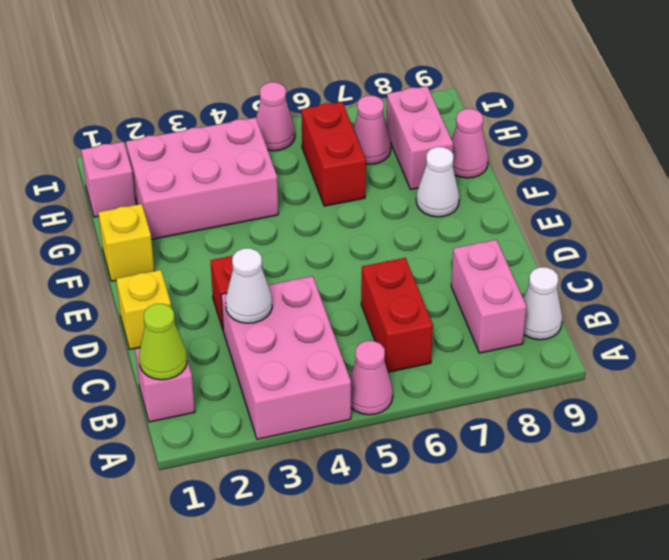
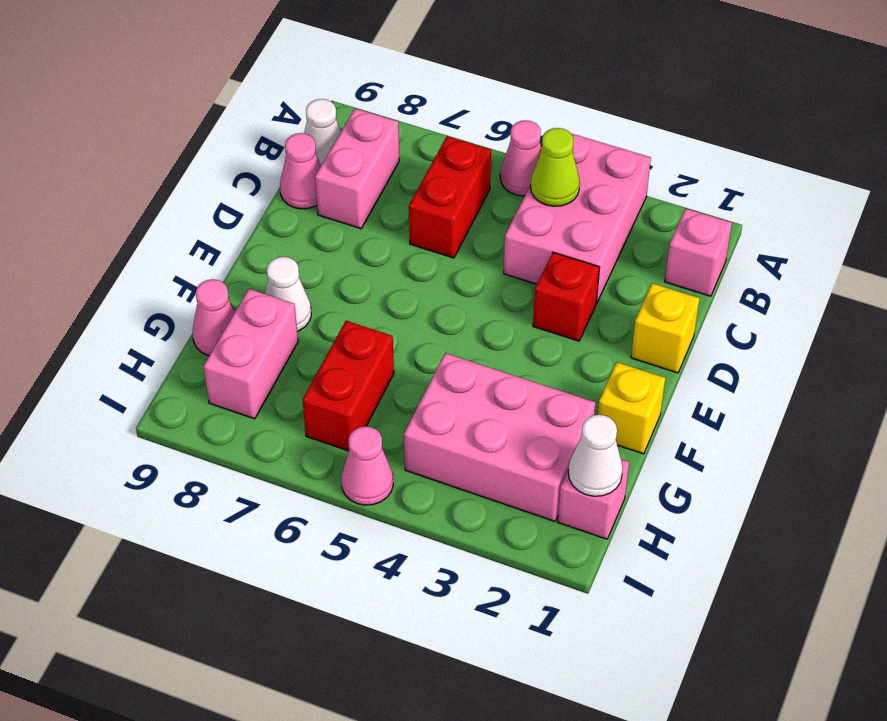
lime cone B1 level 2 -> lime cone B4 level 2
white cone C3 level 2 -> white cone H1 level 2
pink cone H7 level 1 -> pink cone C9 level 1

